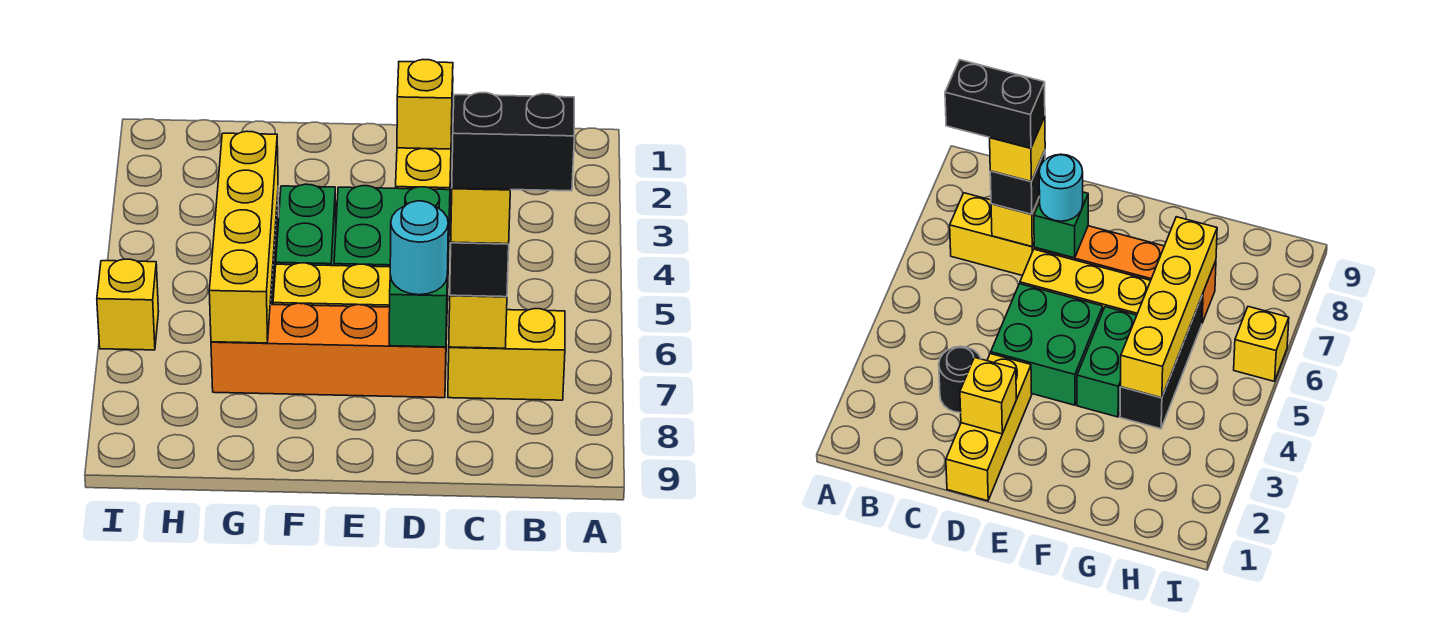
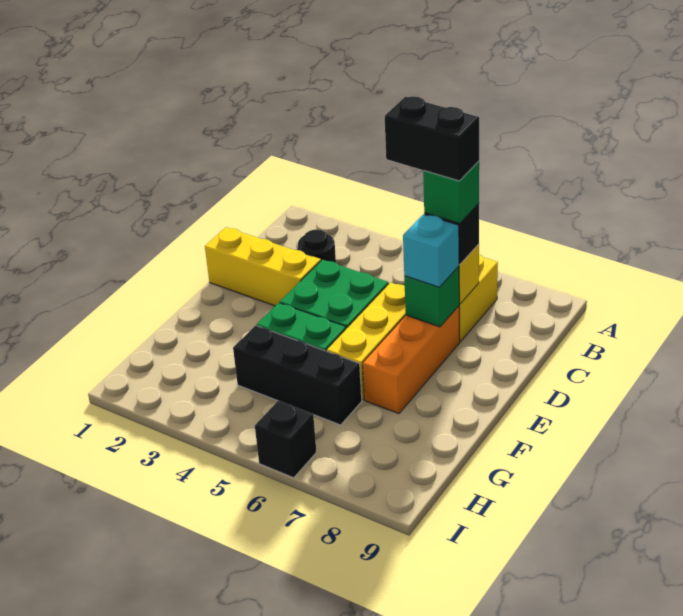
black brick B7:C7 level 5 -> black brick C6:C7 level 5
yellow brick C7 level 4 -> green brick C7 level 4
yellow brick D2 level 2 -> none
orange brick D7:G7 level 1 -> orange brick D7:F7 level 1
cyan round brick D7 level 3 -> cyan brick D7 level 3
yellow brick G4:G7 level 2 -> none
yellow brick I6 level 1 -> black brick I6 level 1

